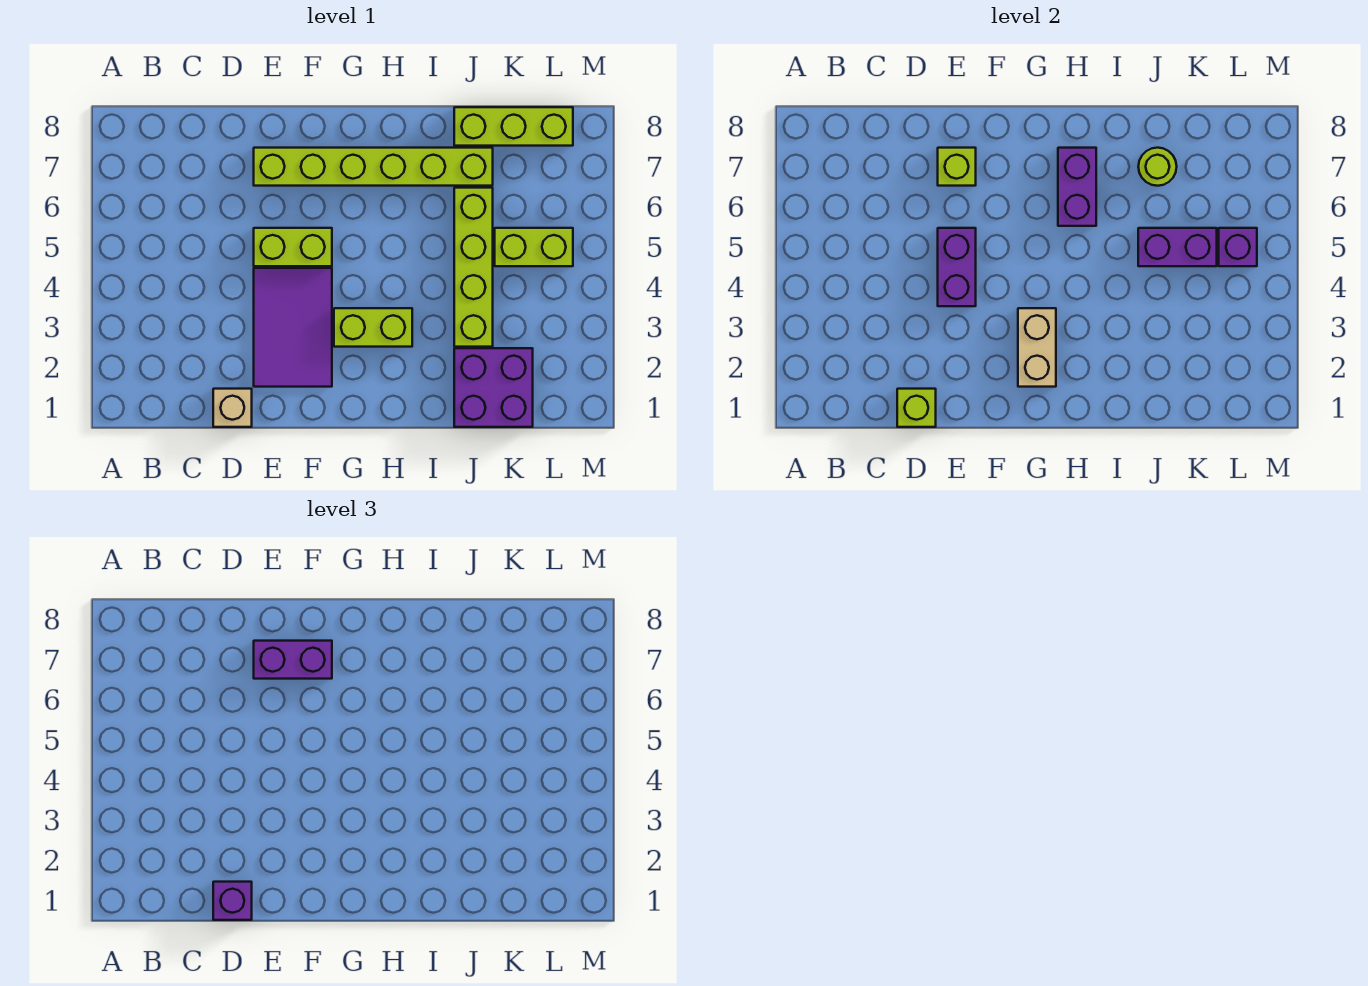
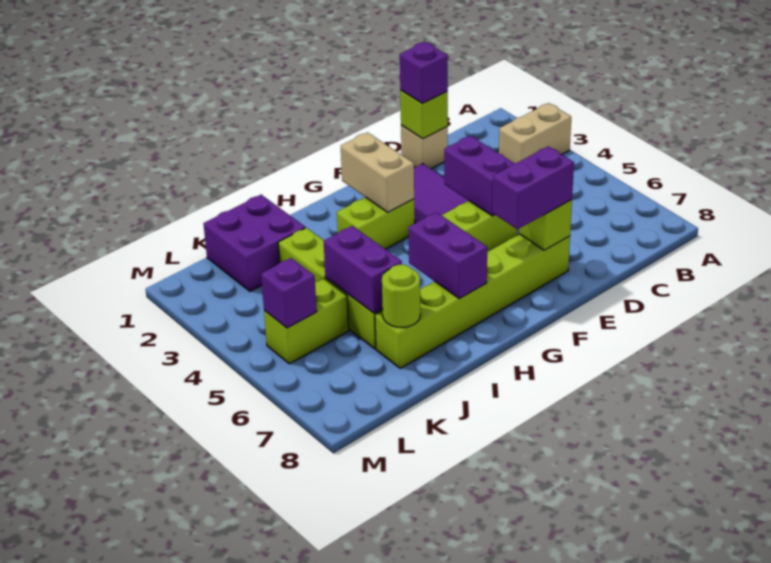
none -> tan brick A3:B3 level 1
purple brick J5:K5 level 2 -> purple brick J5:J6 level 2
lime brick J8:L8 level 1 -> none

